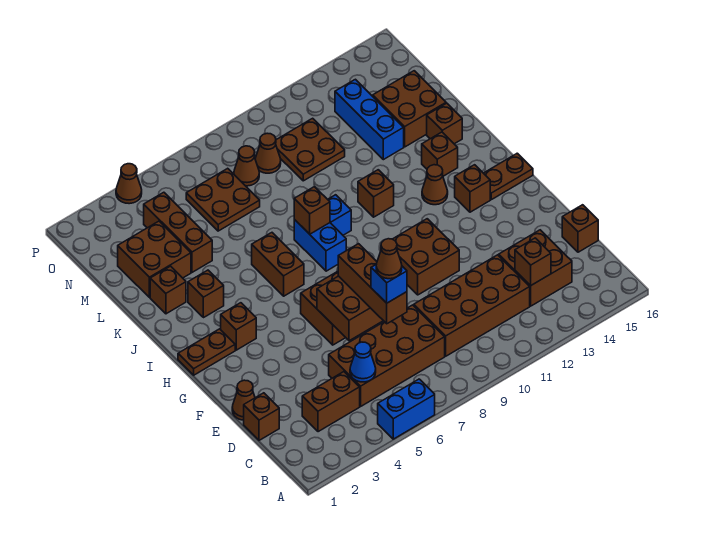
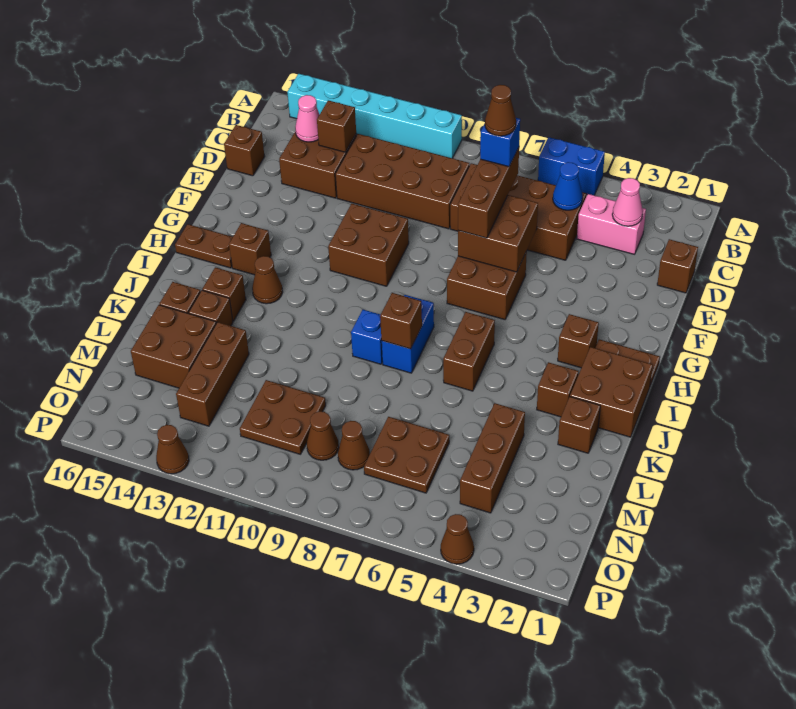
none -> cyan brick A10:A15 level 1
brown brick C3:C4 level 1 -> pink brick C3:C4 level 1
none -> pink cone C3 level 2
none -> pink cone C14 level 2
brown cone E1 level 1 -> brown cone P13 level 1
brown brick J11 level 1 -> brown brick K14 level 1
brown brick L2:M3 level 1 -> brown brick I1:J2 level 1
blue brick L13:N13 level 1 -> brown brick L13:N13 level 1

